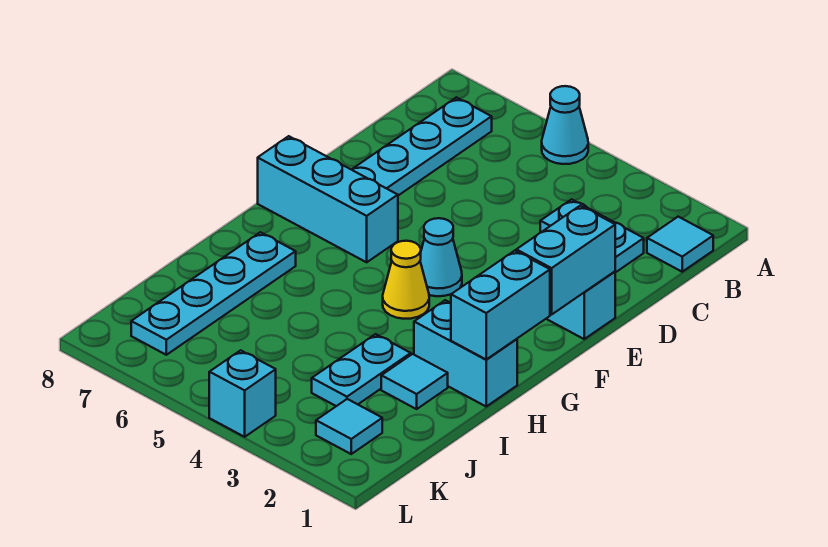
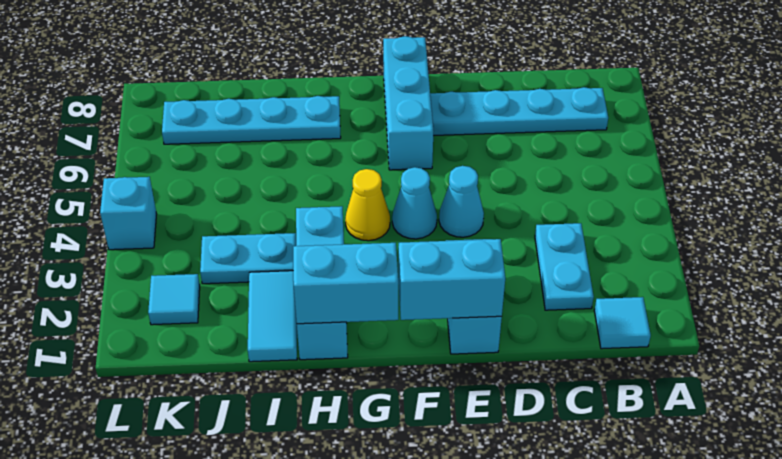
cyan cone A5 level 1 -> cyan cone E4 level 1
cyan brick H1:H2 level 1 -> cyan brick H1:H3 level 1
cyan tile I2 level 1 -> cyan tile I1:I2 level 1

